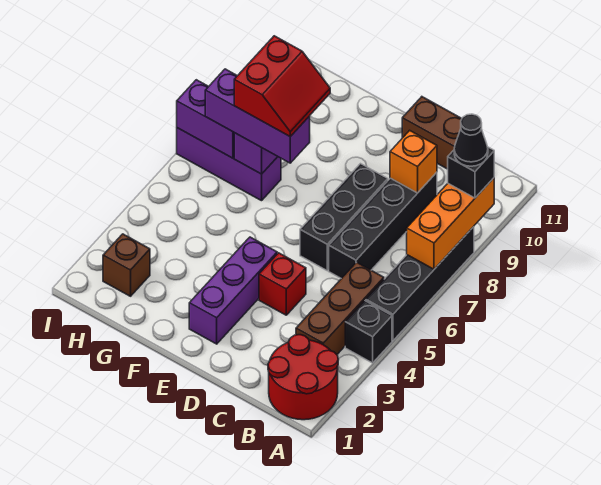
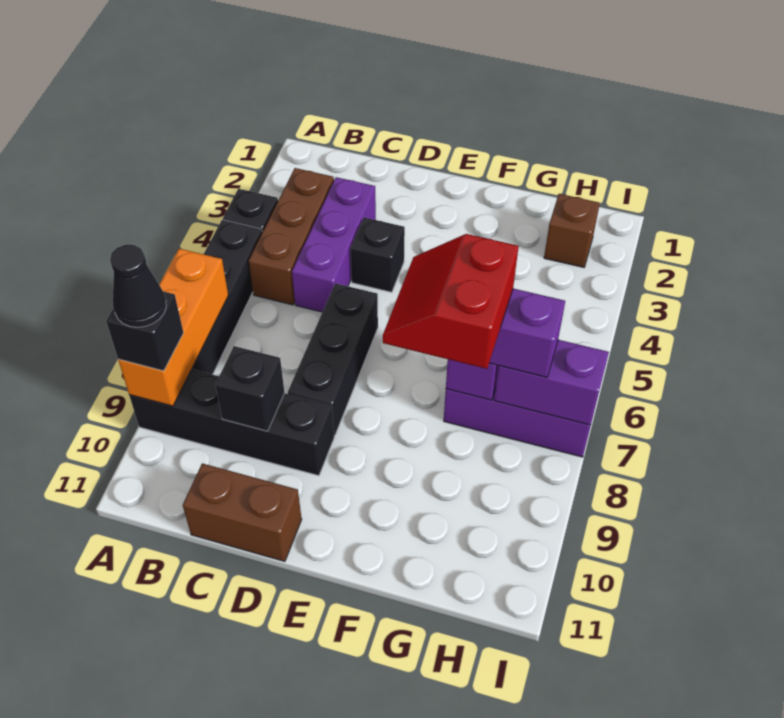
red round brick A1:B2 level 1 -> none
black brick C6:C9 level 1 -> black brick A9:D9 level 1
orange brick C9 level 2 -> black brick C9 level 2
red brick D4 level 1 -> black brick D4 level 1
purple brick E2:E4 level 1 -> purple brick C3:C5 level 1

